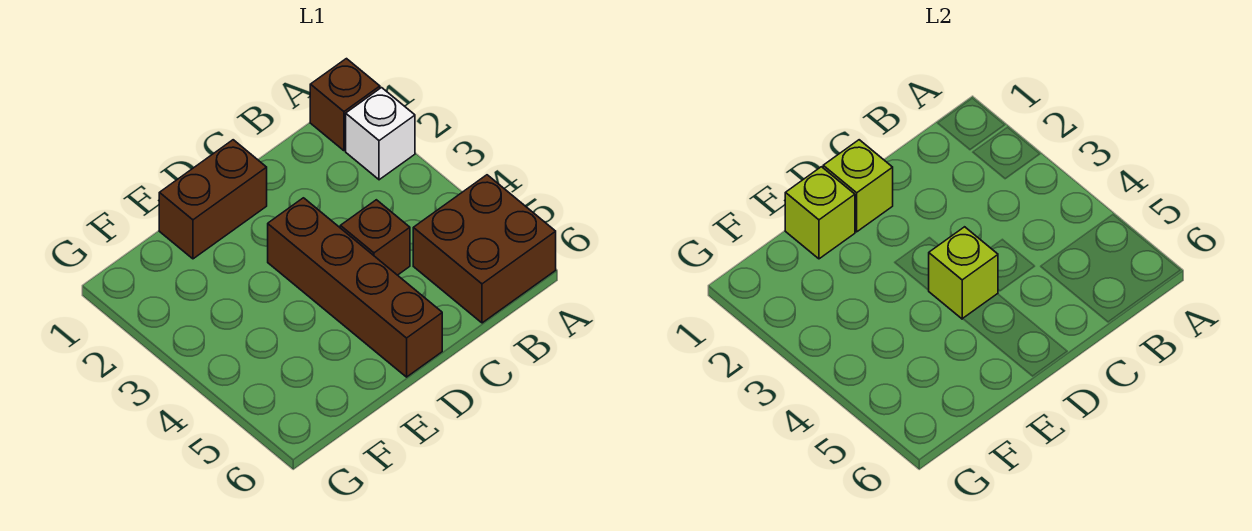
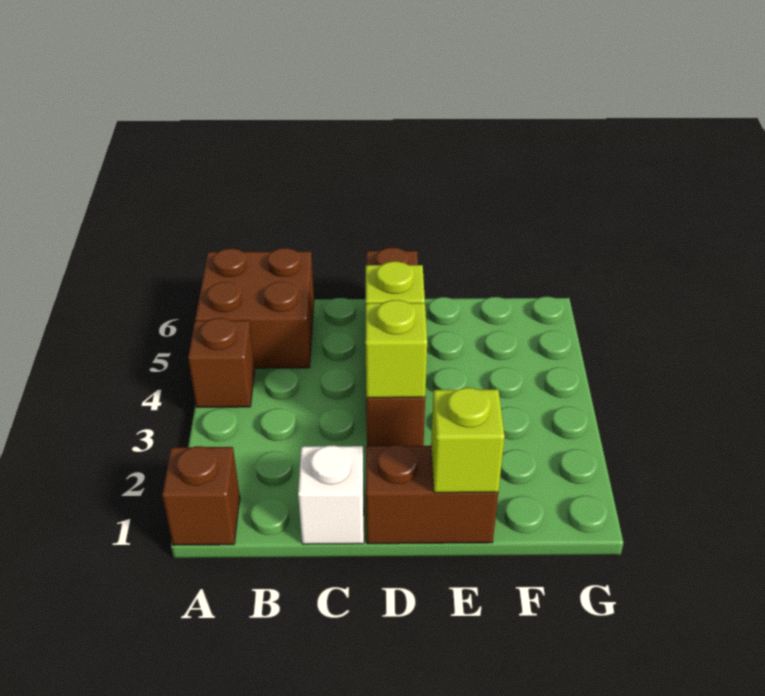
white brick A2 level 1 -> white brick C1 level 1
brown brick C4 level 1 -> brown brick A4 level 1
lime brick D1 level 2 -> lime brick D3 level 2

